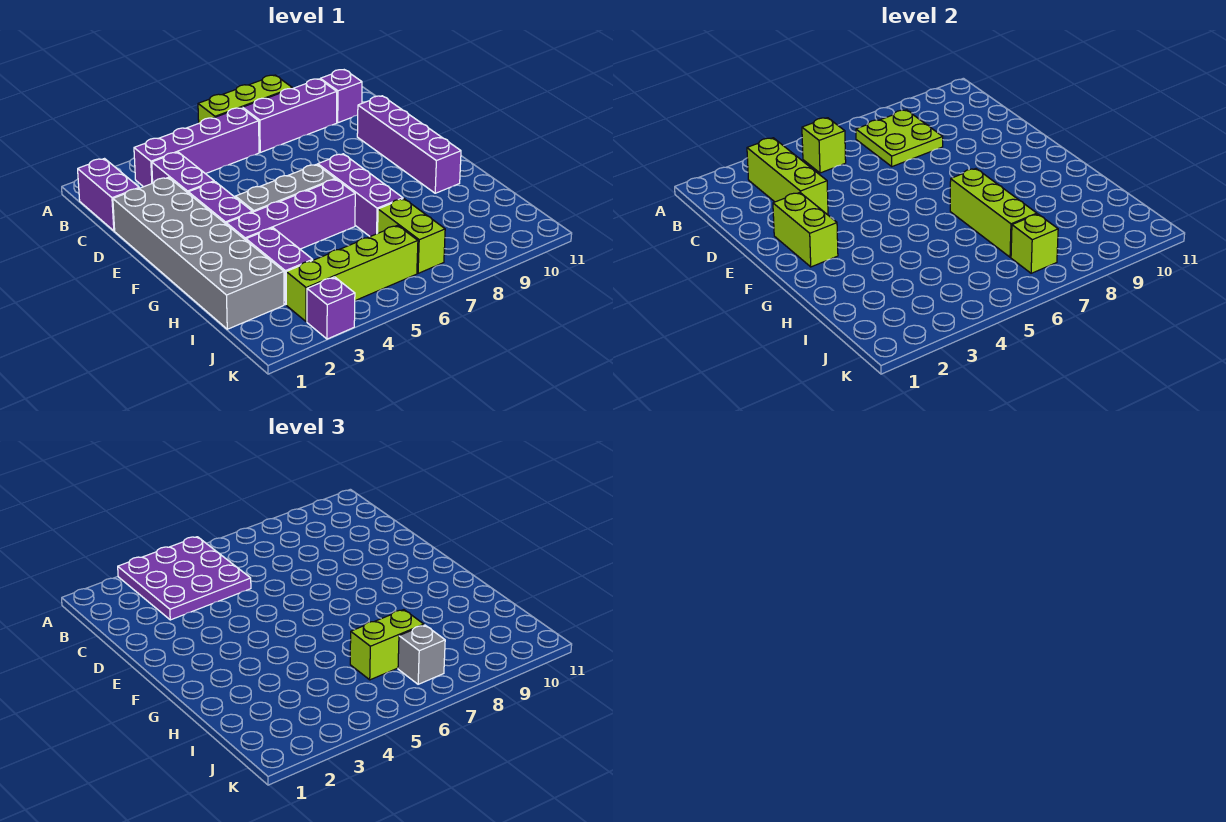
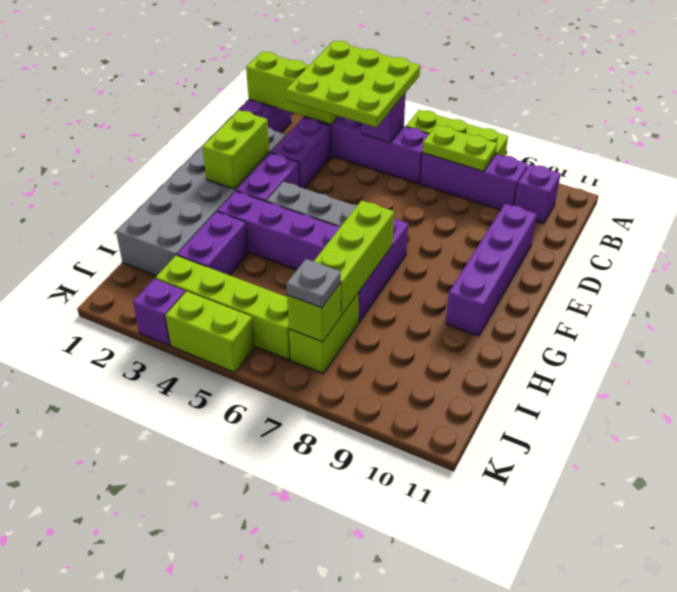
purple plate A3:C5 level 3 -> lime plate A3:C5 level 3
lime brick B3:D3 level 2 -> lime brick B1:B3 level 2
lime brick B5 level 2 -> purple brick B5 level 2
lime plate B7:C8 level 2 -> lime plate B7:B8 level 2
lime brick I6:I7 level 3 -> lime brick K4:K5 level 1
grey brick J7 level 3 -> grey plate J7 level 3

